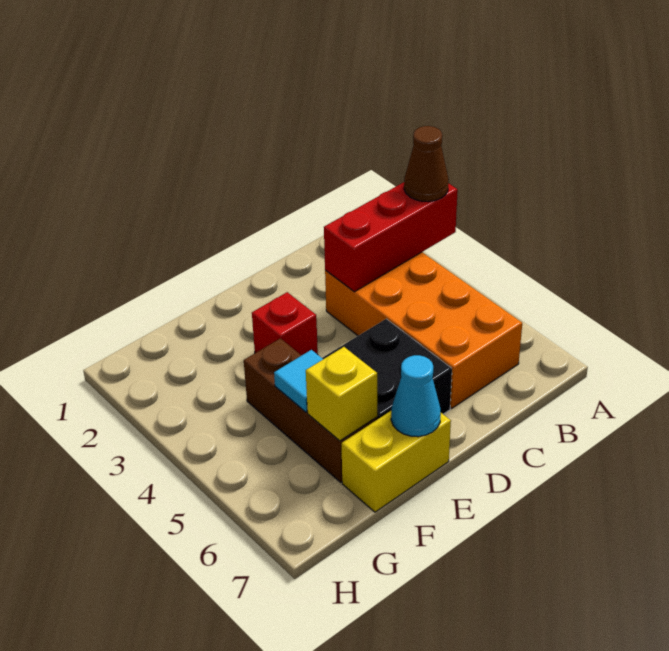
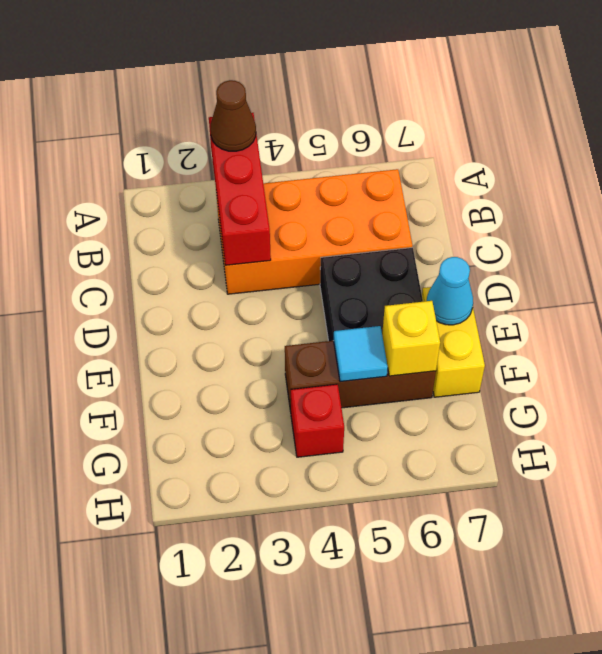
red brick E3 level 1 -> red brick G4 level 1

